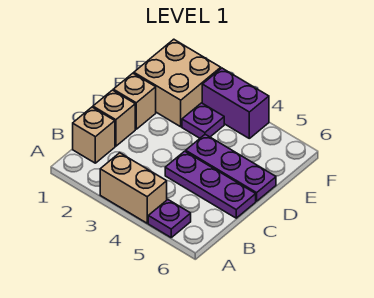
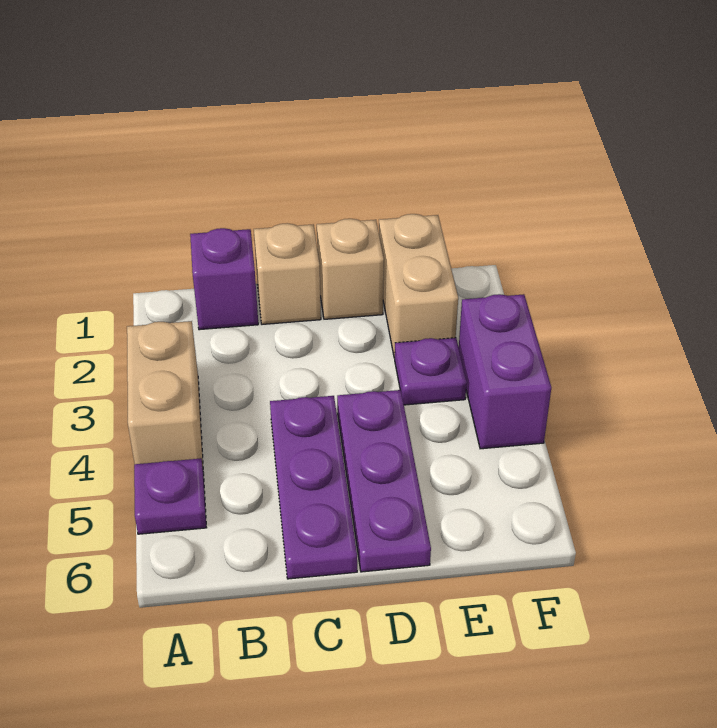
tan brick B1 level 1 -> purple brick B1 level 1
tan brick E1:F2 level 1 -> tan brick E1:E2 level 1

